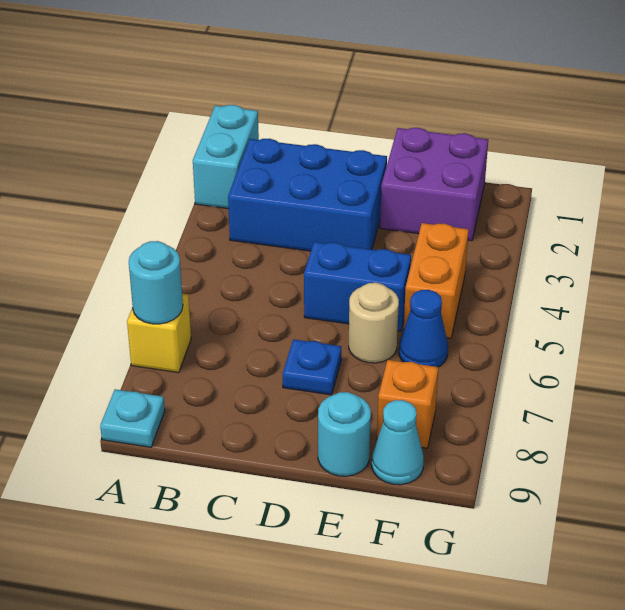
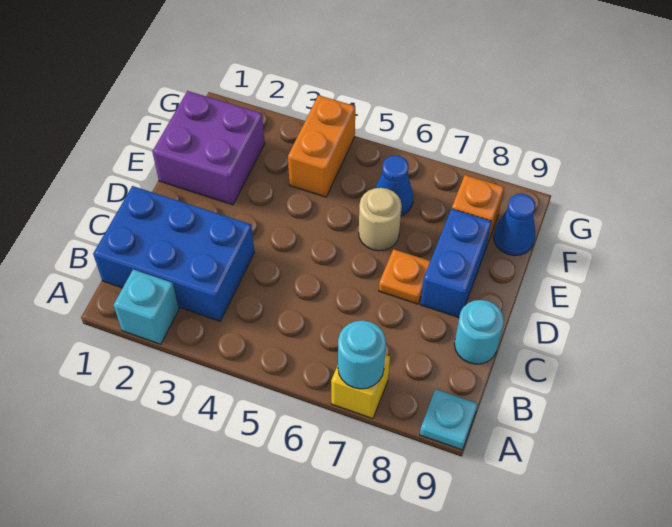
cyan brick A1:A2 level 1 -> cyan brick A2 level 1
blue brick B2:D3 level 1 -> blue brick B1:C3 level 1
blue brick D5:E5 level 1 -> blue brick D8:E8 level 1
blue plate D7 level 1 -> orange plate D7 level 1
cyan round brick E9 level 1 -> cyan round brick C9 level 1
orange brick F4:F5 level 1 -> orange brick F4:G4 level 1
cyan cone F9 level 1 -> blue cone F9 level 1

